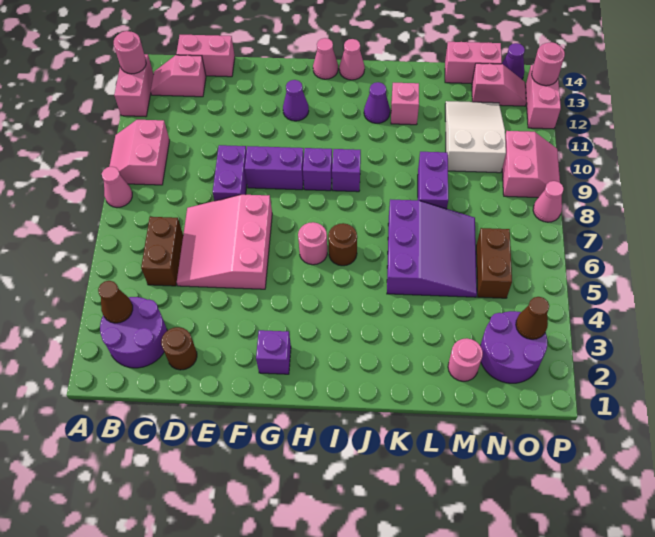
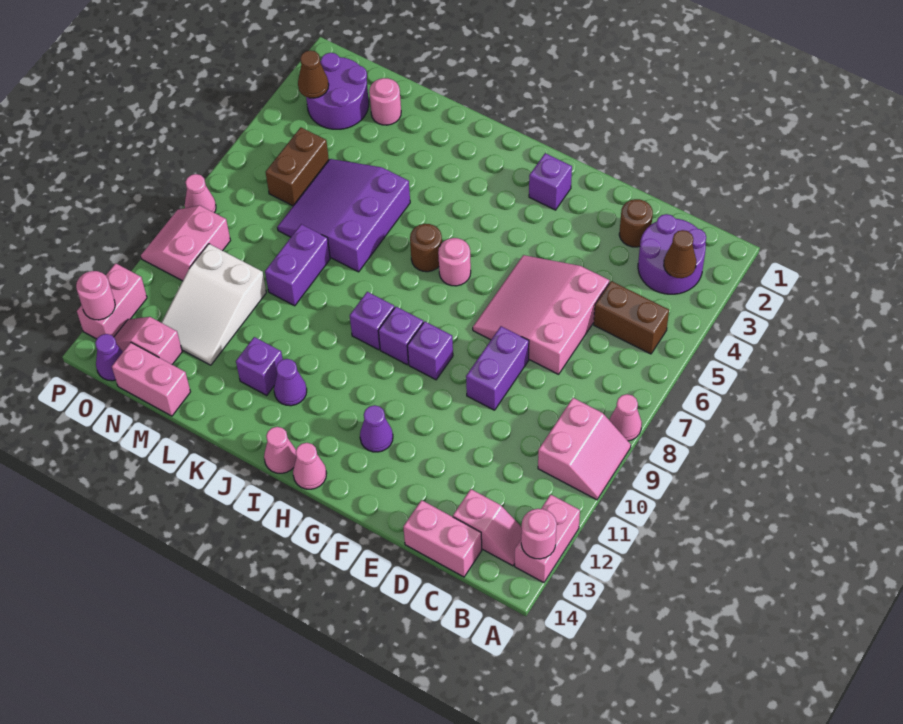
brown brick C5:C6 level 1 -> brown brick B5:C5 level 1
pink slope D5:F7 level 1 top F -> pink slope D5:F7 level 1 top D
purple brick F9:G9 level 1 -> purple brick G9 level 1
pink brick K12 level 1 -> purple brick K12 level 1

